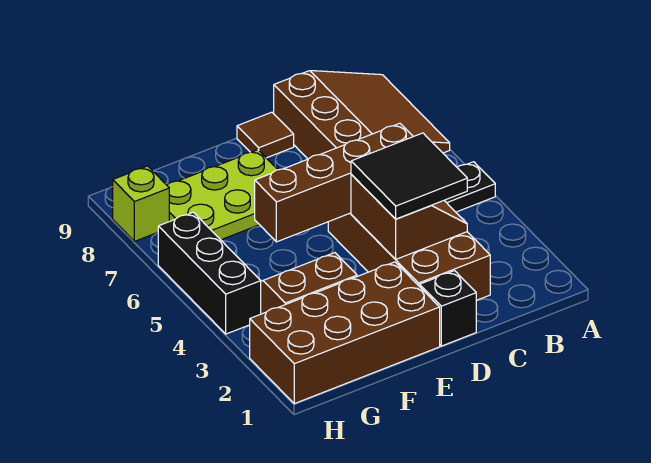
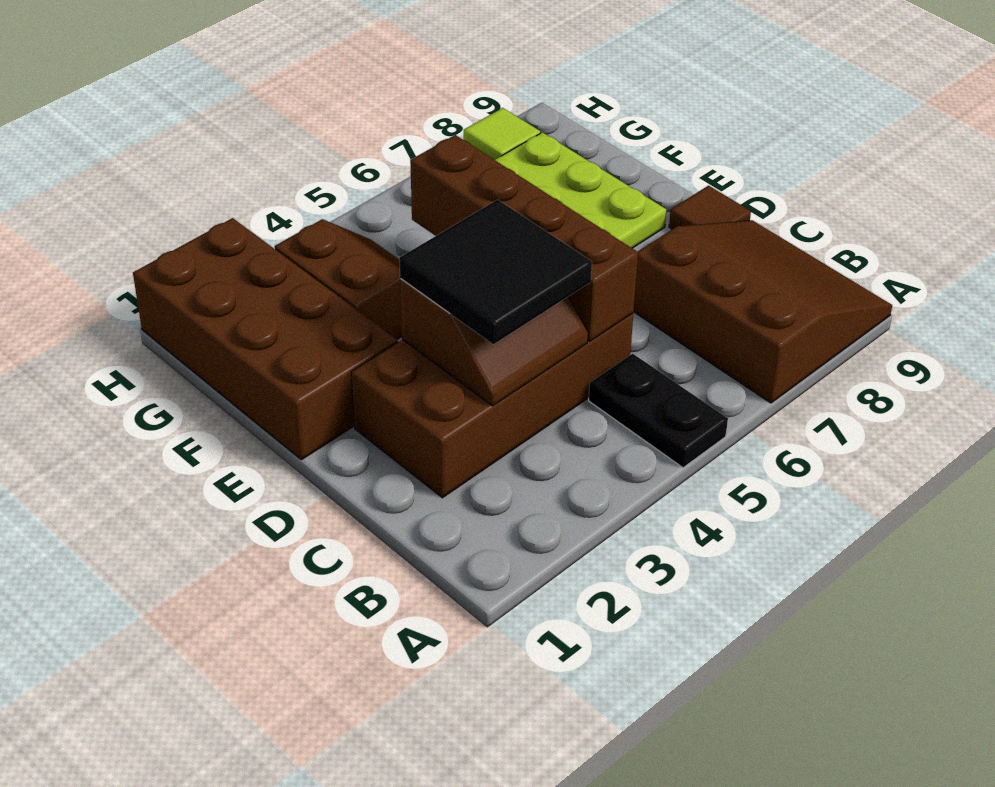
brown slope A7:C9 level 1 top C -> brown slope A7:C9 level 1 top 7
black brick D1 level 1 -> none
black brick H4:H6 level 1 -> none
lime brick H8 level 1 -> lime tile H8 level 1

